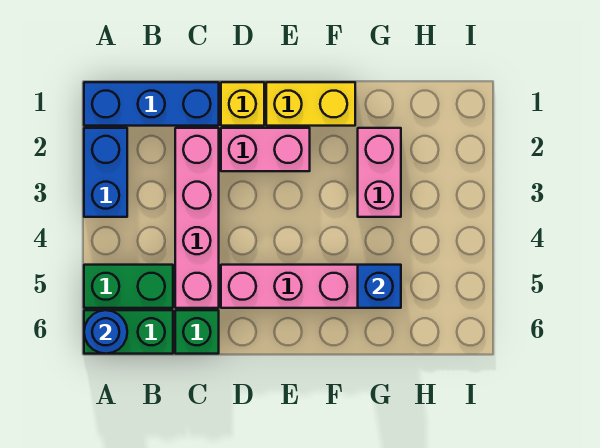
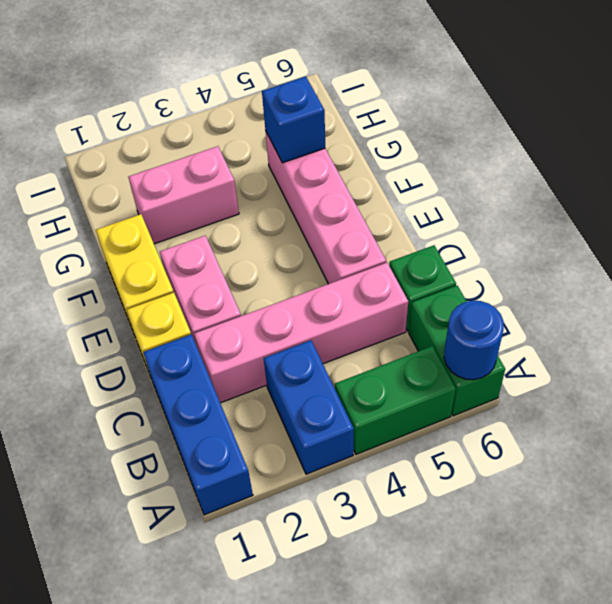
blue brick A2:A3 level 1 -> blue brick A3:B3 level 1
green brick A5:B5 level 1 -> green brick A4:A5 level 1

